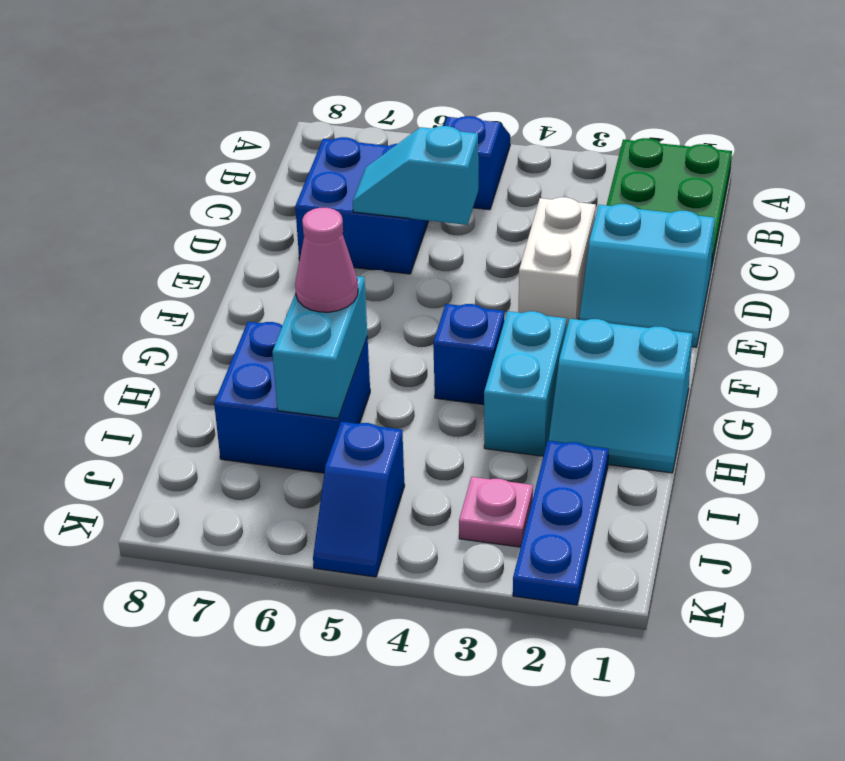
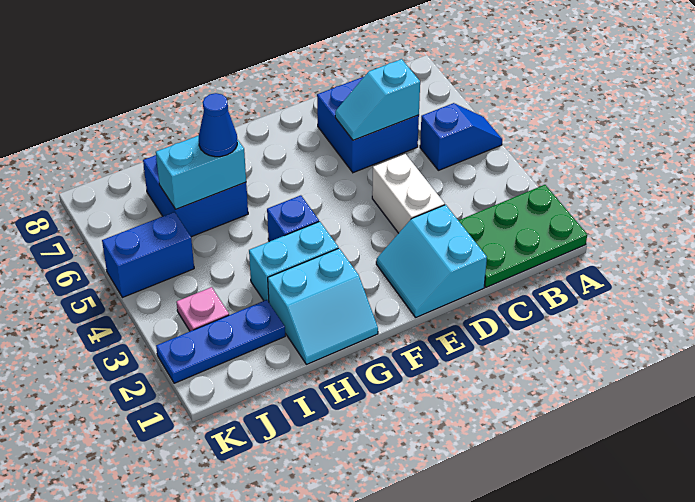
white brick D3:E3 level 1 -> white brick D3:D4 level 1
cyan slope D5:D6 level 2 top 5 -> cyan slope C6:D6 level 2 top C
cyan slope G1:H2 level 1 top G -> cyan slope G1:H2 level 1 top 2
pink cone H6 level 3 -> blue cone H6 level 3
blue slope J5:K5 level 1 top J -> blue brick J5:K5 level 1

